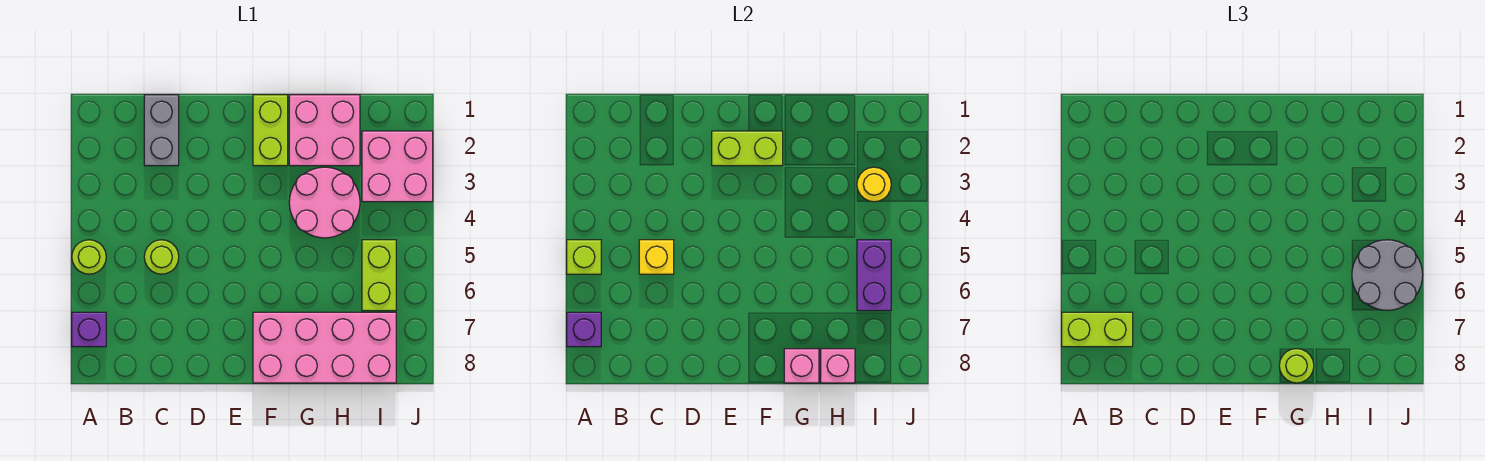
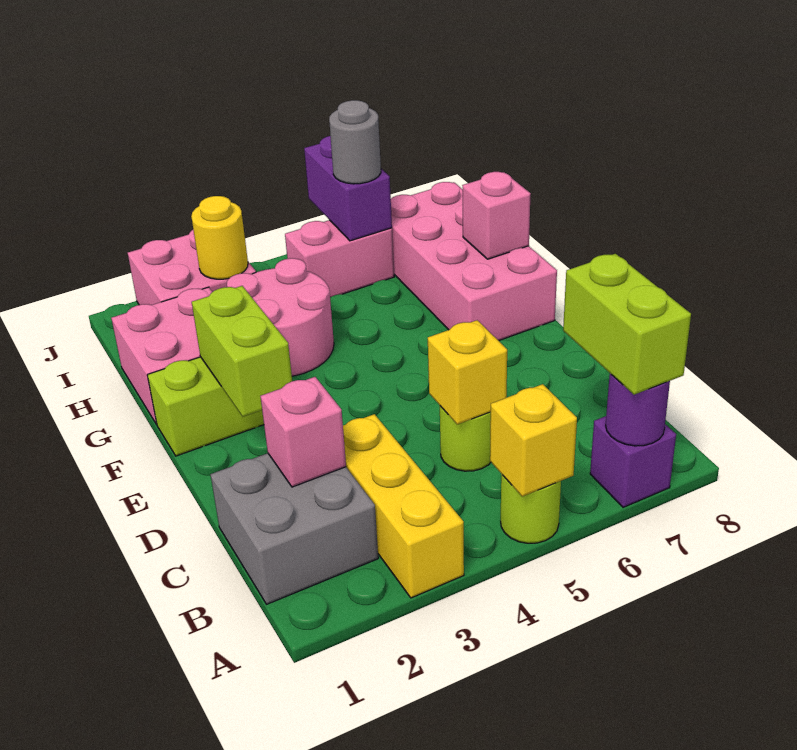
none -> yellow brick A3:C3 level 1
lime brick A5 level 2 -> yellow brick A5 level 2
purple brick A7 level 2 -> purple round brick A7 level 2
grey brick C1:C2 level 1 -> grey brick B1:C2 level 1
lime round brick G8 level 3 -> none
pink brick H8 level 2 -> pink brick C2 level 2
lime brick I5:I6 level 1 -> pink brick I5:I6 level 1
purple brick I5:I6 level 2 -> purple brick I6:J6 level 2
grey round brick I5:J6 level 3 -> grey round brick I6 level 3

